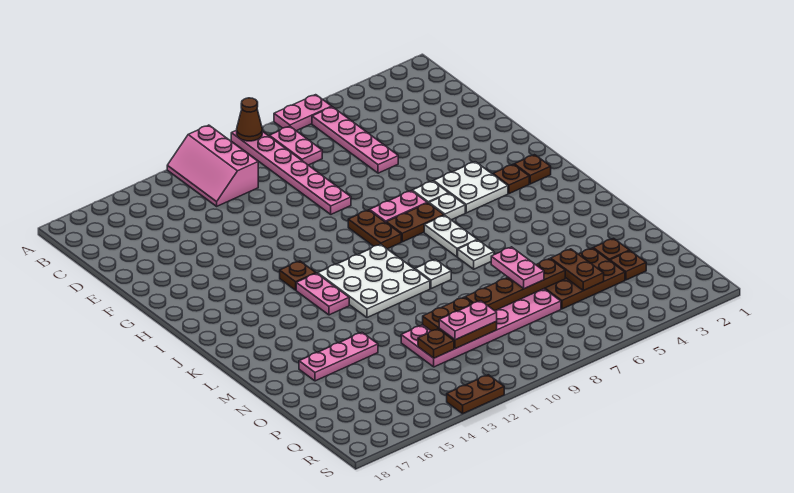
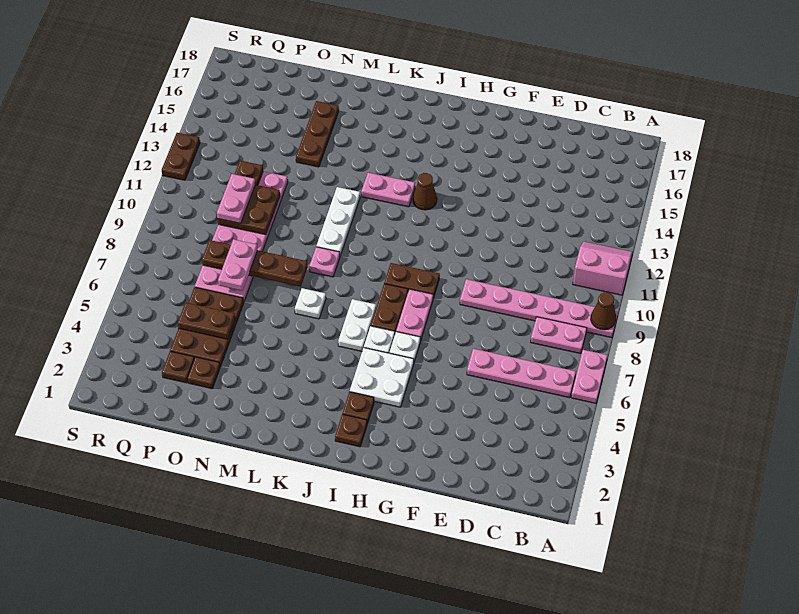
pink slope A11:C12 level 1 top 11 -> pink slope A11:B12 level 1 top 11
brown plate I13 level 1 -> brown cone I13 level 1
white plate J7:K7 level 1 -> white plate J6:J7 level 1
white plate J10:L12 level 1 -> white plate L10:L12 level 1
white plate L9 level 1 -> pink plate L9 level 1
pink plate N7:O7 level 3 -> pink plate O7:O8 level 3
pink plate N14:N16 level 1 -> brown plate N14:N16 level 1
brown plate O6:O9 level 2 -> brown plate M8:P8 level 2

